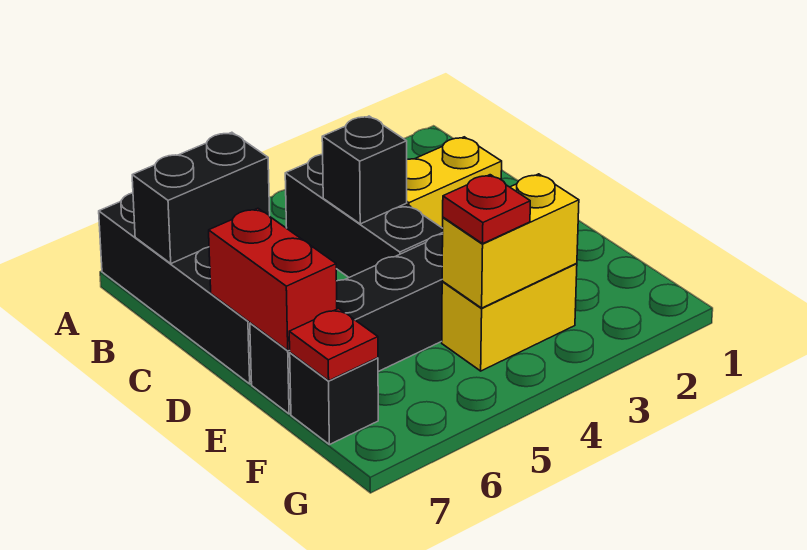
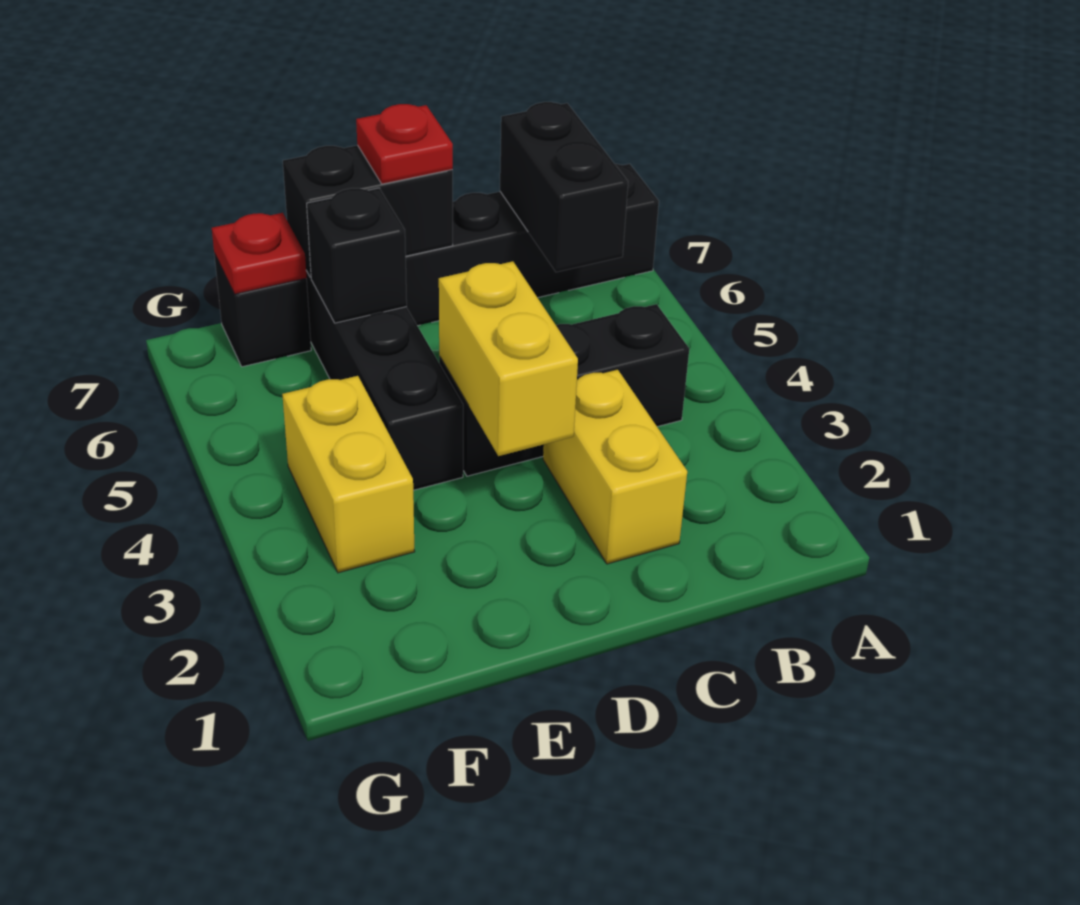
black brick C4 level 2 -> black brick E6 level 2
red brick D7:E7 level 2 -> black brick D7:E7 level 2
yellow brick F3:F4 level 2 -> yellow brick D3:D4 level 2
red plate F4 level 3 -> red plate D7 level 3

